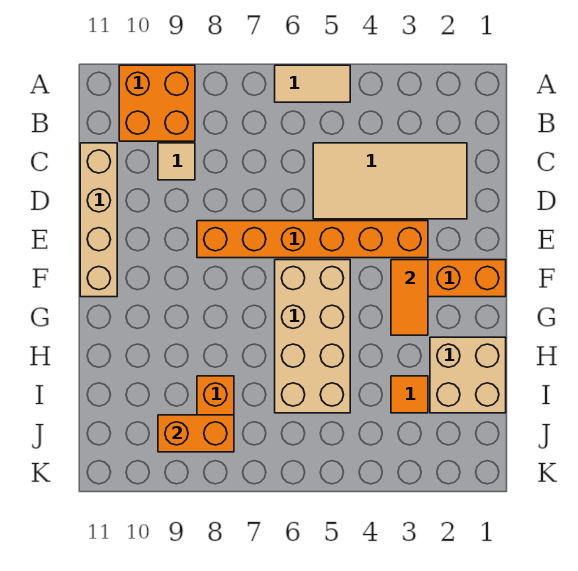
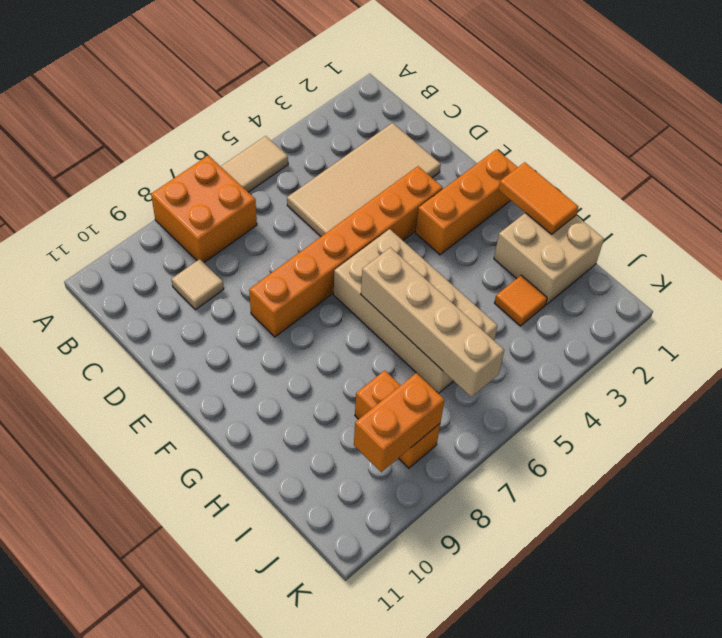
orange brick A9:B10 level 1 -> orange brick A7:B8 level 1
tan brick C11:F11 level 1 -> tan brick G6:J6 level 2
orange tile F3:G3 level 2 -> orange tile G1:H1 level 2

